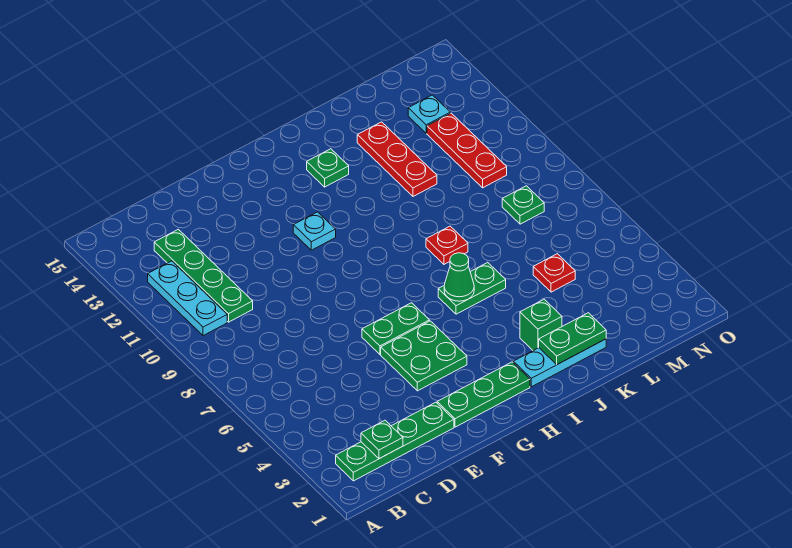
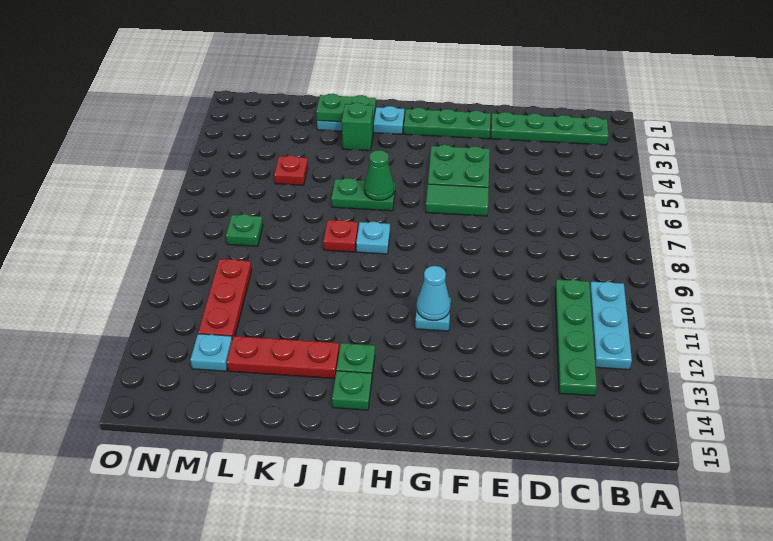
green plate C2 level 2 -> green plate I14 level 1
green plate F6:G6 level 1 -> green tile F6:G6 level 1
none -> cyan cone G11 level 2
none -> cyan plate I8 level 1
red plate K11:K13 level 1 -> red plate J13:L13 level 1

